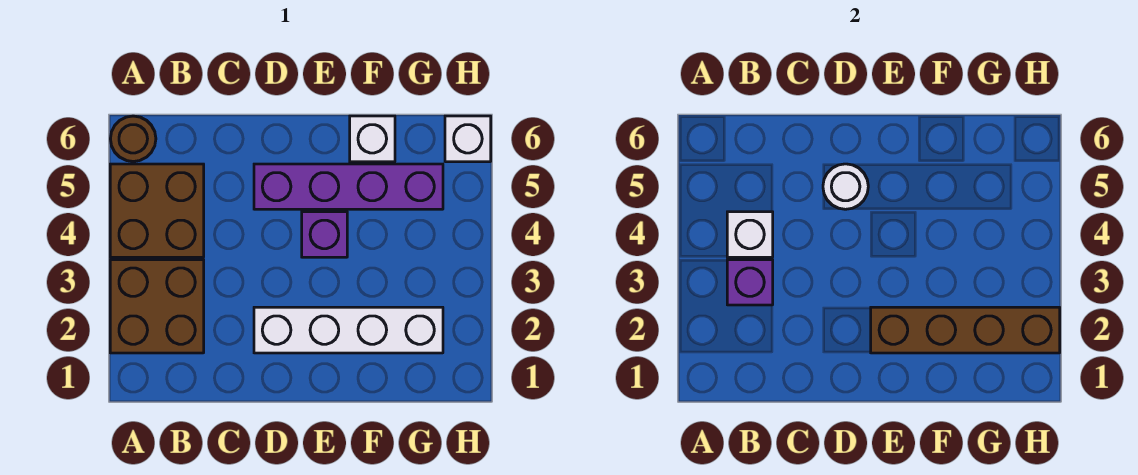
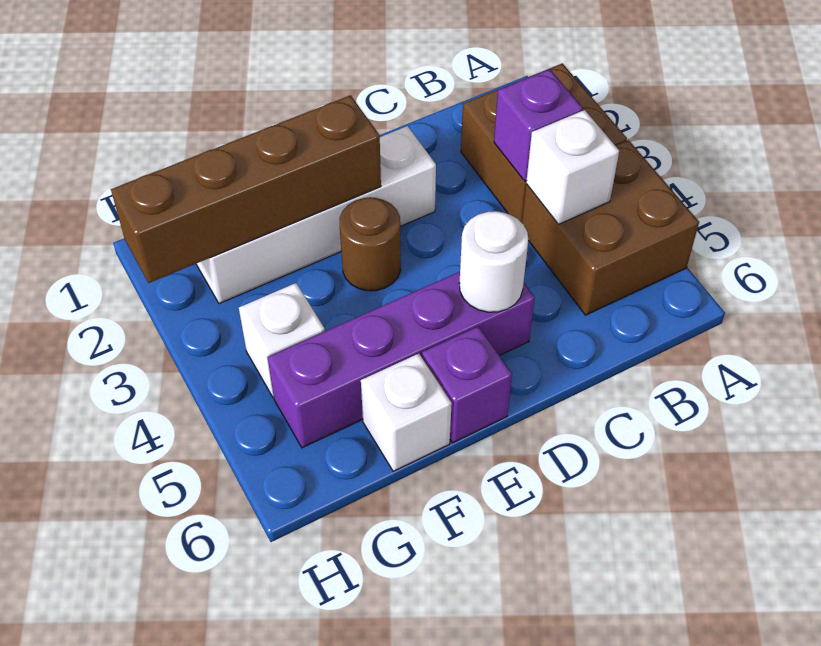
brown round brick A6 level 1 -> brown round brick E3 level 1
purple brick E4 level 1 -> purple brick E6 level 1
white brick H6 level 1 -> white brick G4 level 1

